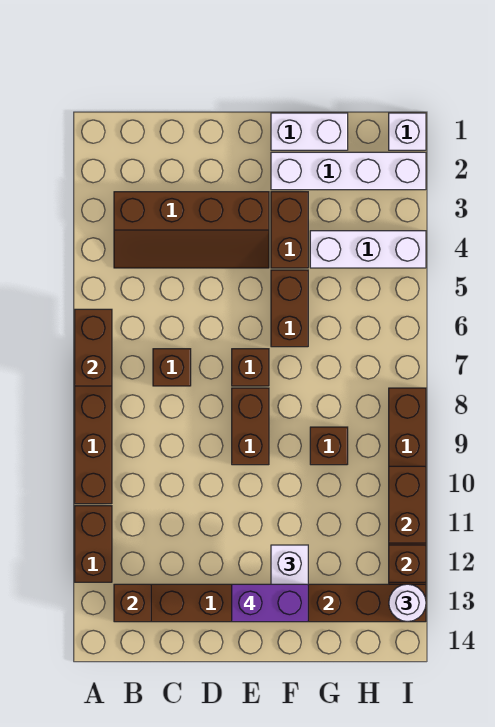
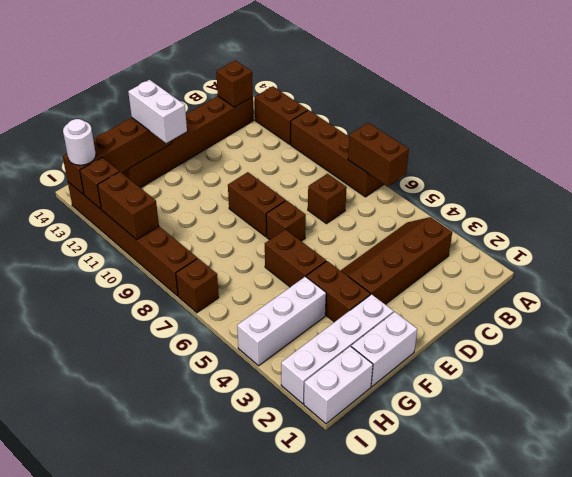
purple brick E13:F13 level 4 -> none
brown brick G9 level 1 -> brown brick I7 level 1
white brick I1 level 1 -> white brick H1:I1 level 1

